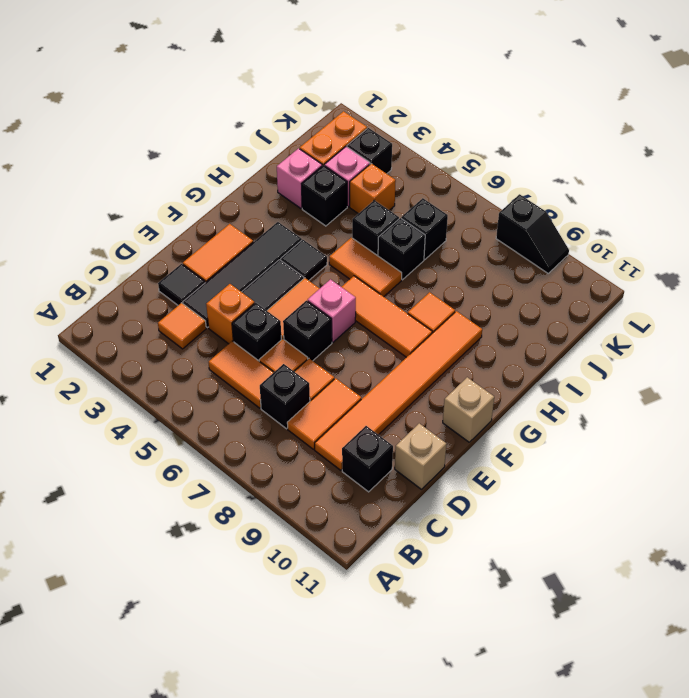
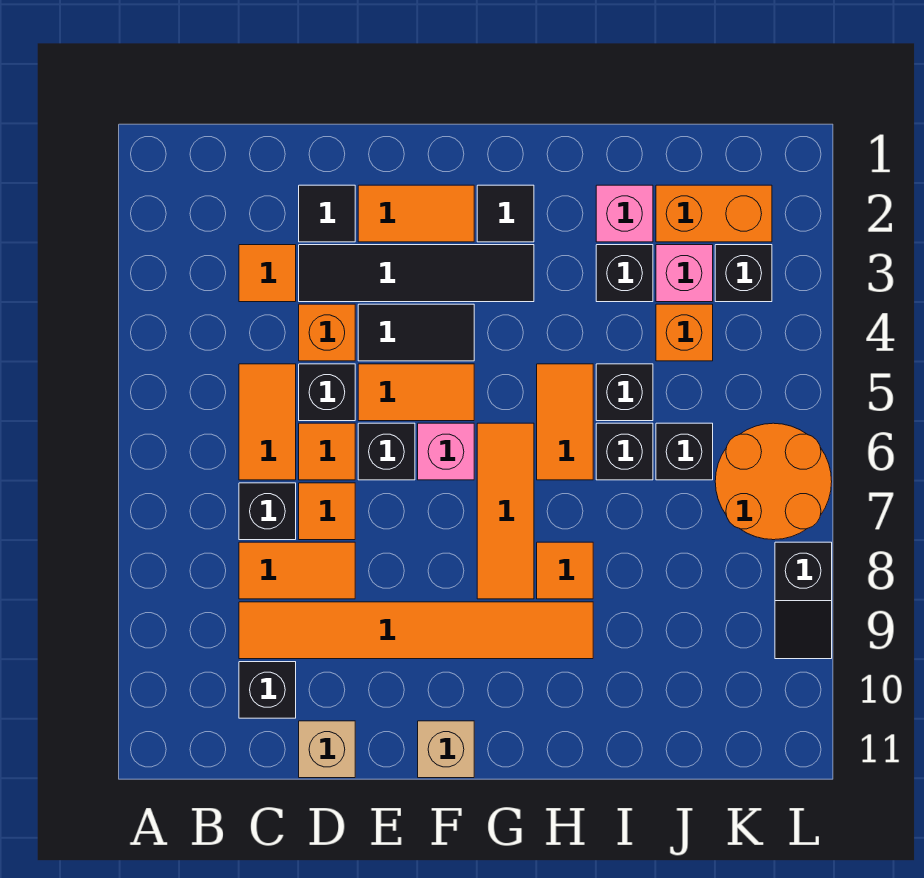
black tile G4 level 1 -> black tile G2 level 1
none -> orange round brick K6:L7 level 1

